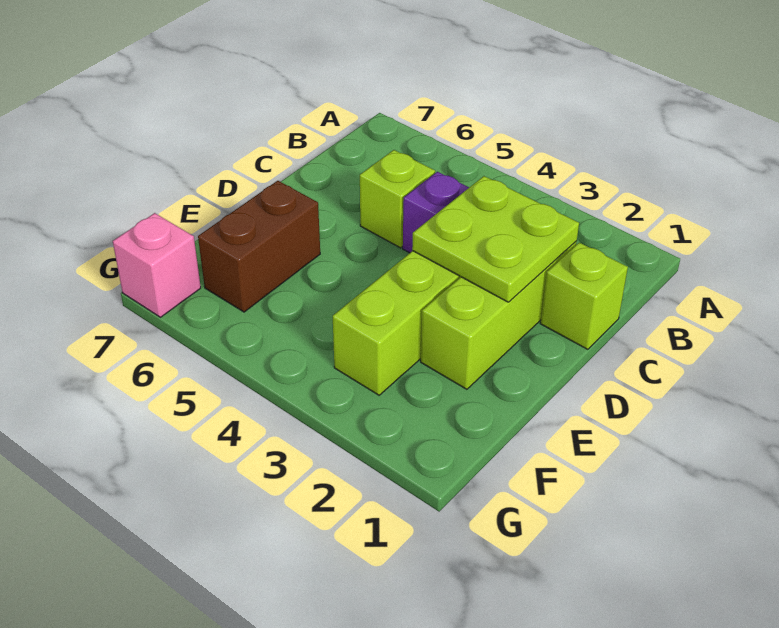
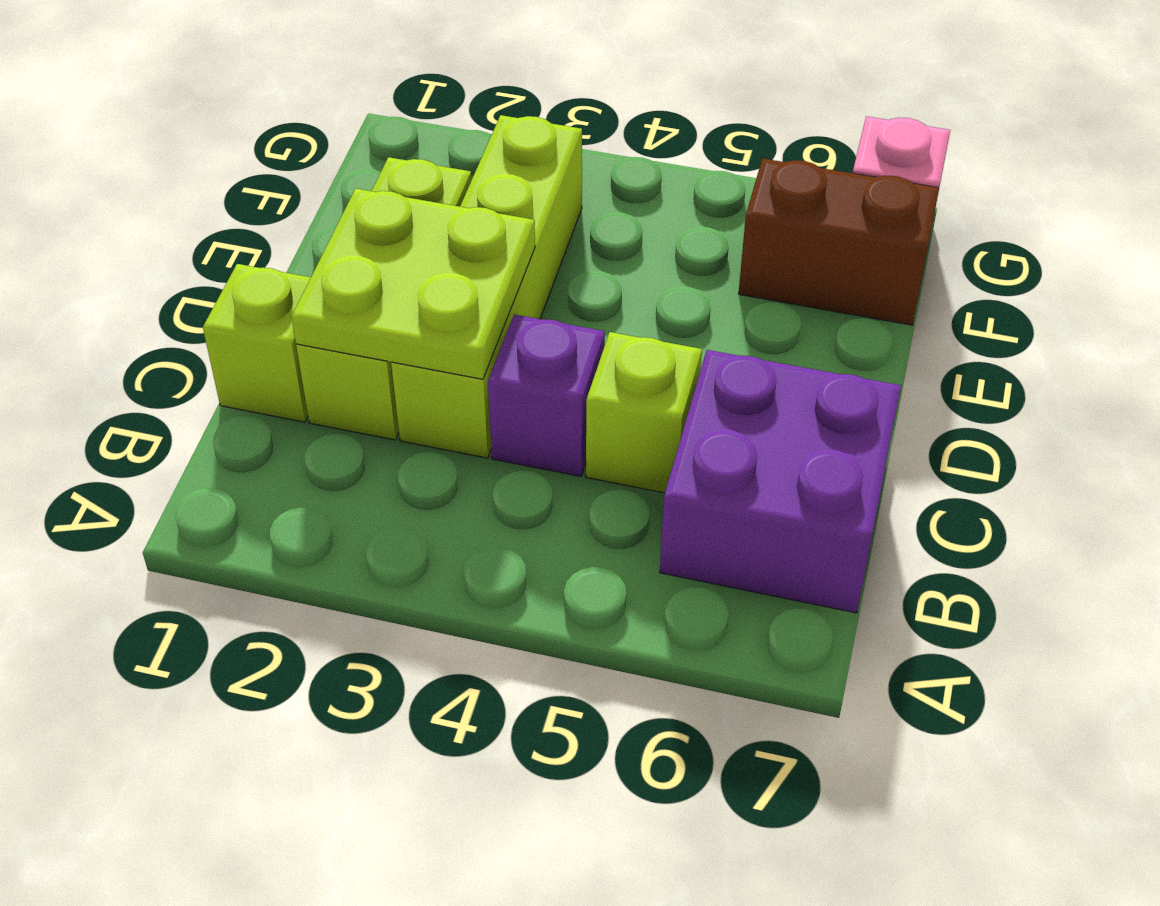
none -> purple brick B6:C7 level 1
brown brick E6:F6 level 1 -> brown brick F6:F7 level 1

